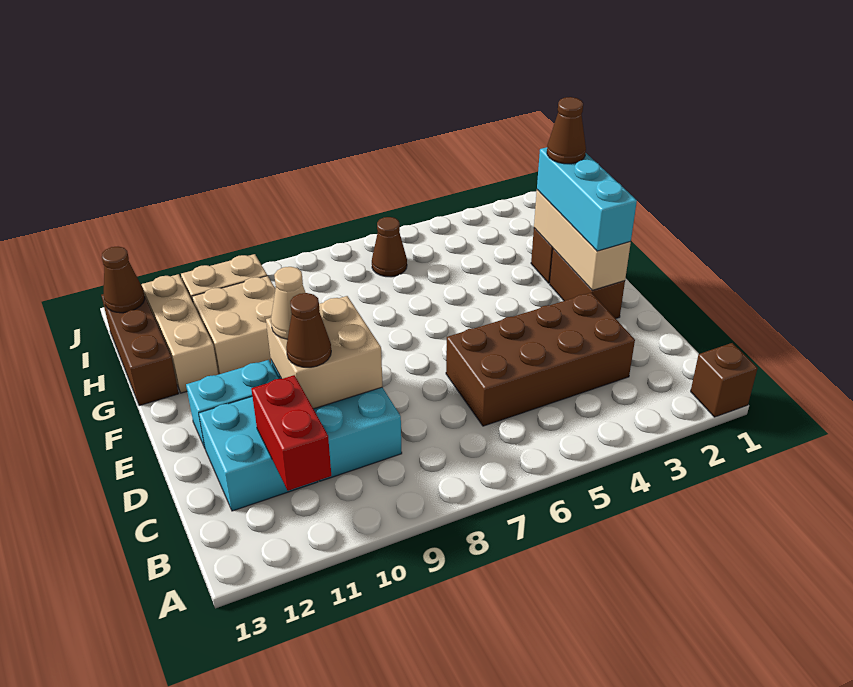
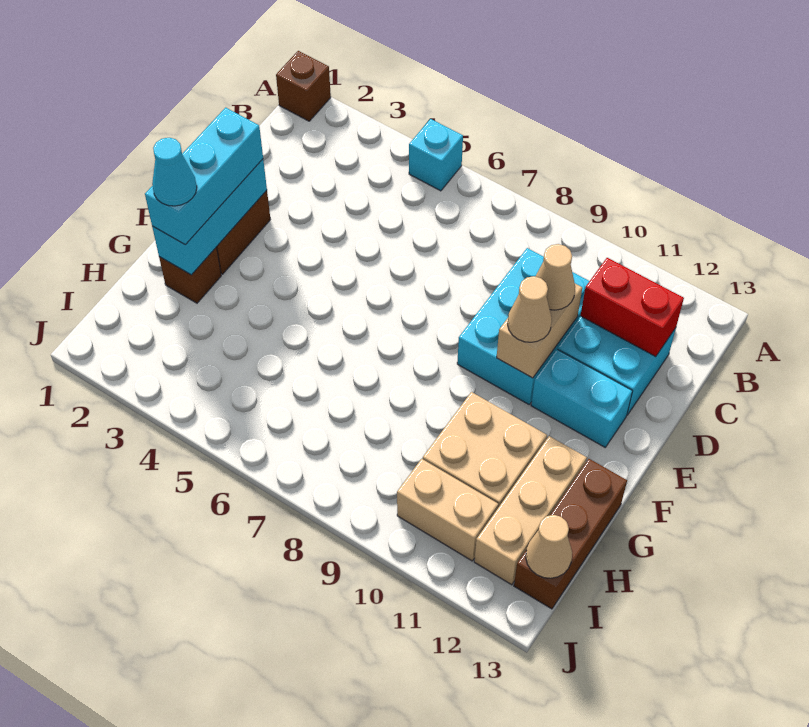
none -> cyan brick A5 level 1
red brick B11:C11 level 2 -> red brick C11:C12 level 2
brown brick C3:D6 level 1 -> none
tan brick D9:E10 level 2 -> tan brick D10:E10 level 2
brown cone D10 level 3 -> tan cone D10 level 3
tan brick E2:G2 level 2 -> cyan brick E2:G2 level 2
brown cone G2 level 4 -> cyan cone G2 level 4
brown cone I6 level 1 -> none
brown cone I13 level 2 -> tan cone I13 level 2

